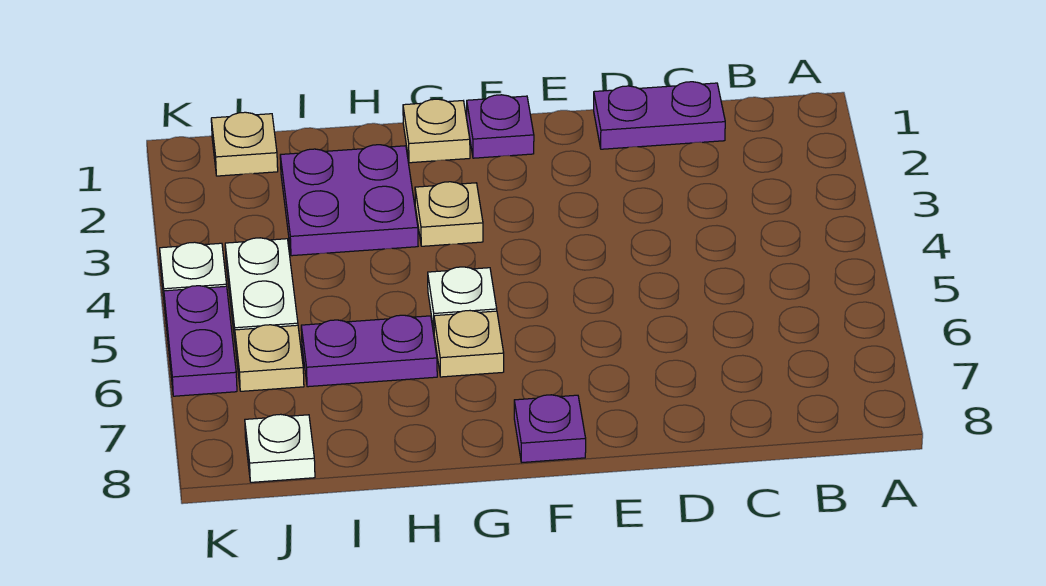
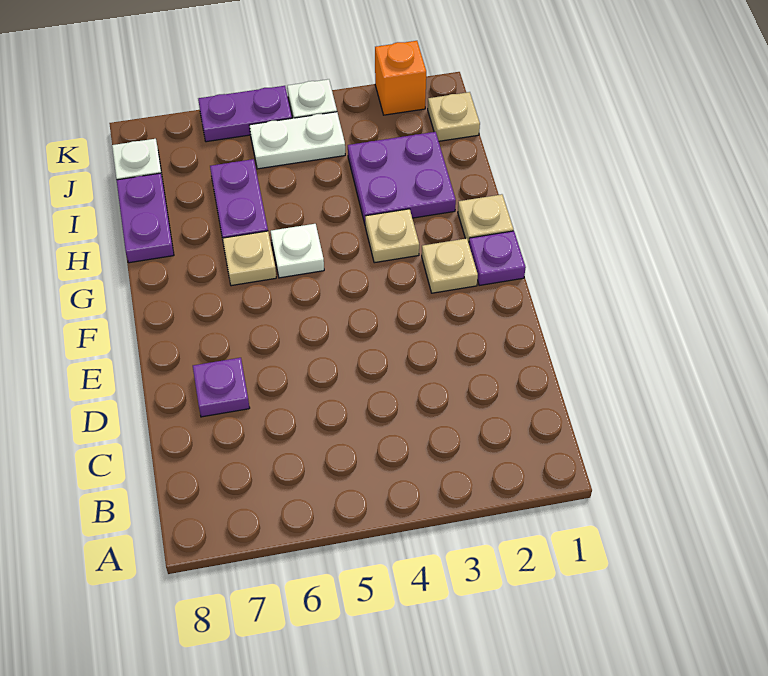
purple plate C1:D1 level 1 -> purple plate H8:I8 level 1
purple plate F8 level 1 -> purple plate D7 level 1
tan plate J6 level 1 -> tan plate F2 level 1
none -> orange brick K2 level 1

